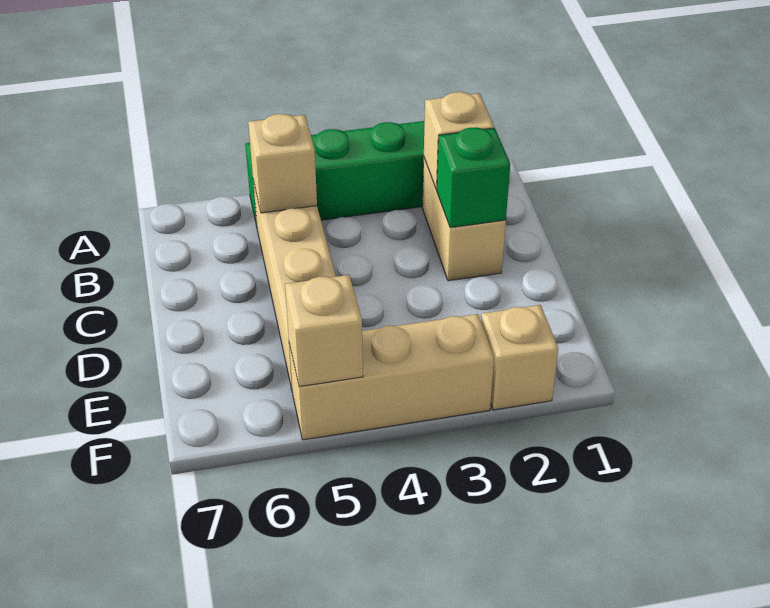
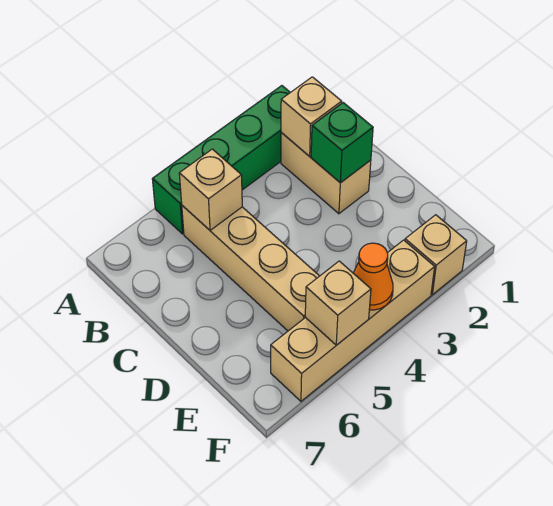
tan brick F3:F5 level 1 -> tan brick F3:F6 level 1
none -> orange cone F4 level 2

